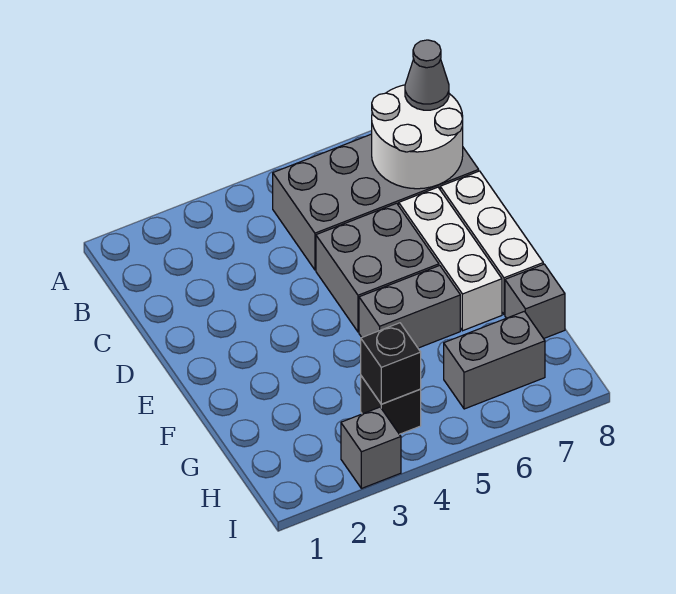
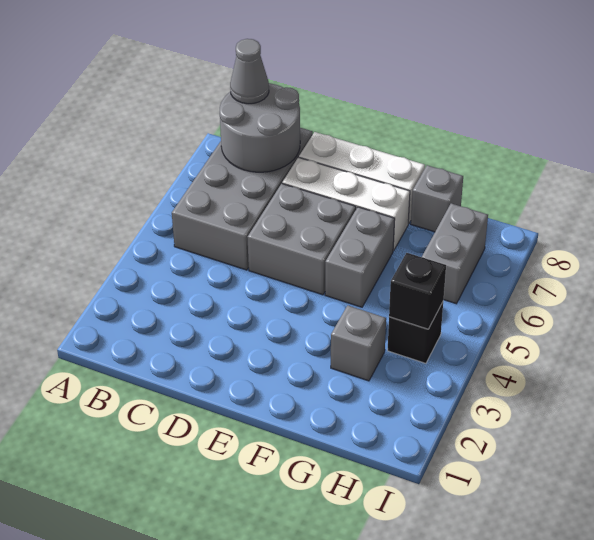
white round brick B7:C8 level 2 -> grey round brick B7:C8 level 2
grey brick I3 level 1 -> grey brick G3 level 1

